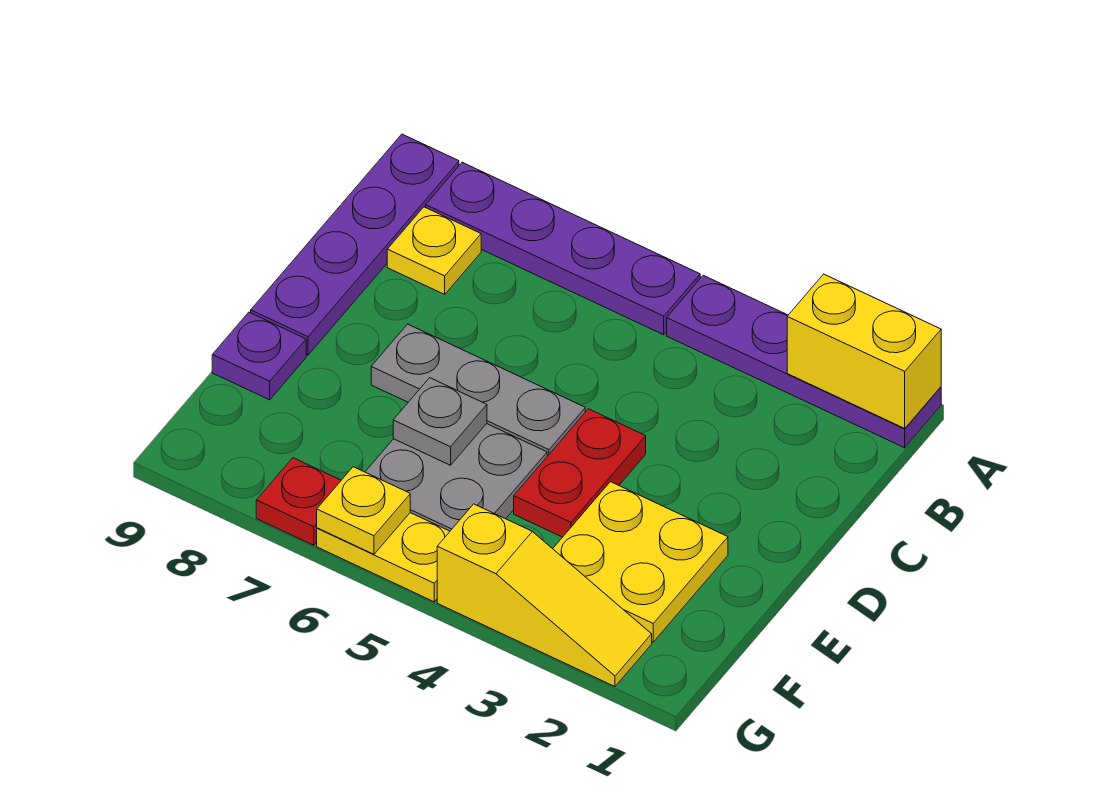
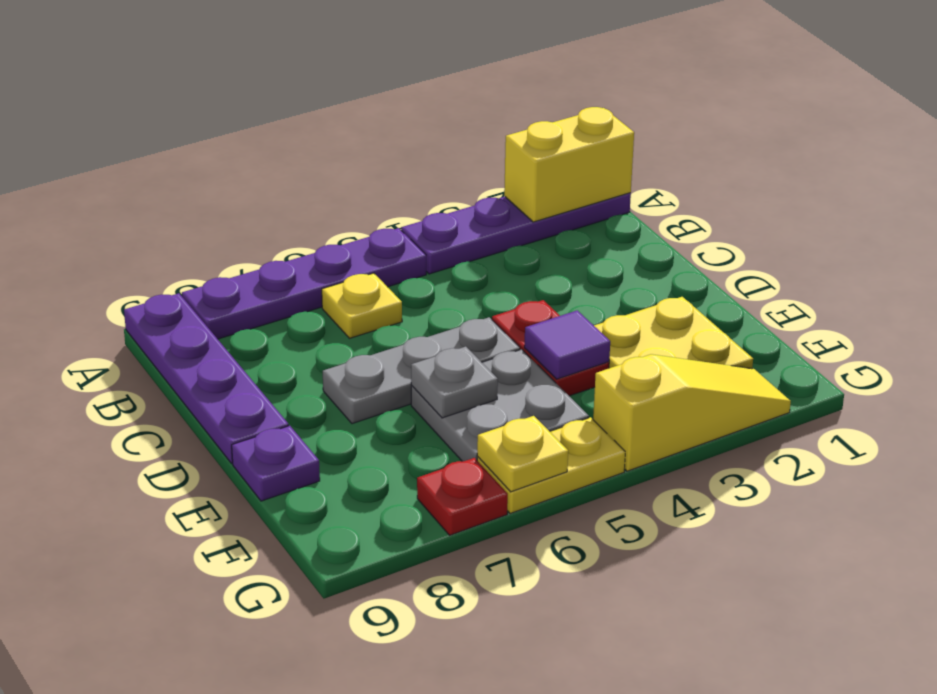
yellow plate B8 level 1 -> yellow plate B6 level 1
none -> purple tile E4 level 2

